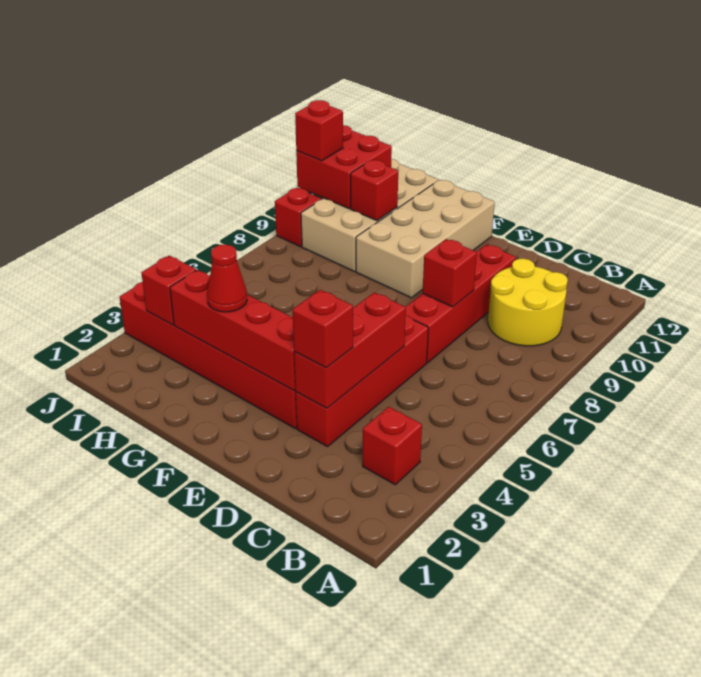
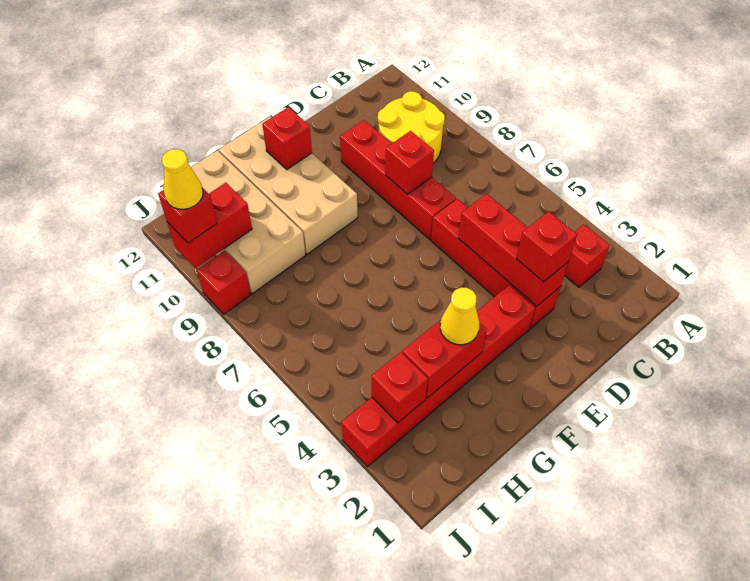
red brick E3:H3 level 2 -> red brick G3:H3 level 2
red cone G3 level 3 -> yellow cone G3 level 3
red brick H10 level 2 -> red brick F11 level 2
red brick I10:J11 level 2 -> red brick I10:J10 level 2
none -> yellow cone J10 level 4

